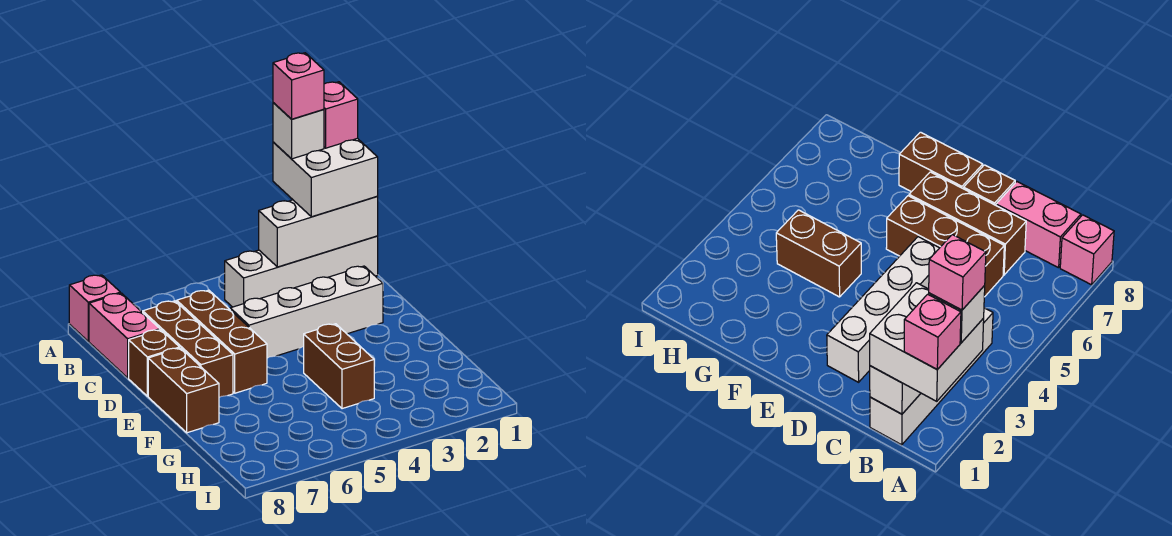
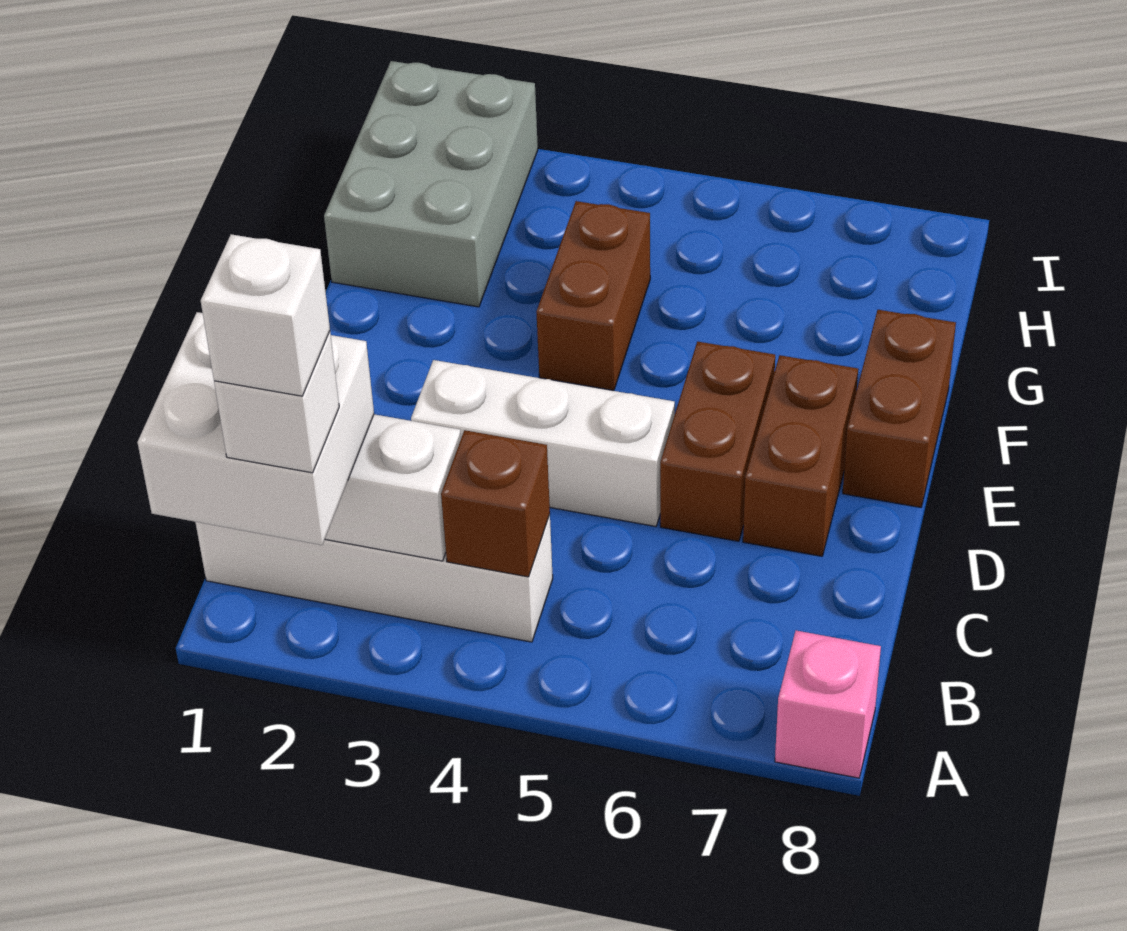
pink brick A1 level 4 -> none
pink brick A2 level 5 -> white brick A2 level 5
pink brick B8:C8 level 1 -> none
brown brick C6:E6 level 1 -> brown brick D6:E6 level 1
brown brick C7:E7 level 1 -> brown brick D7:E7 level 1
white brick D2:D5 level 1 -> white brick D3:D5 level 1
brown brick D8 level 1 -> brown brick B4 level 2
none -> grey brick G1:I2 level 1

